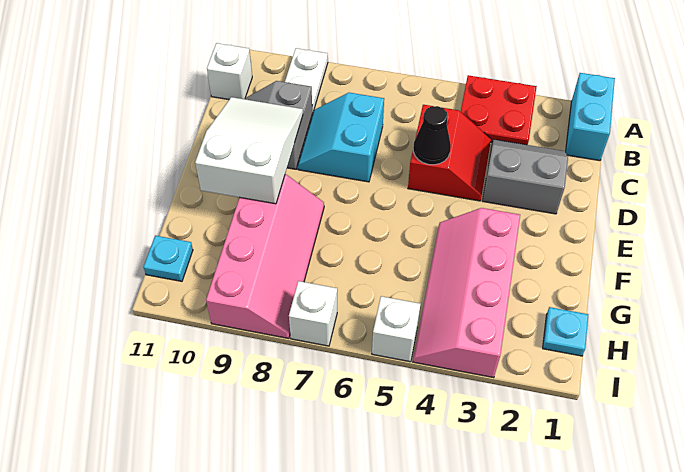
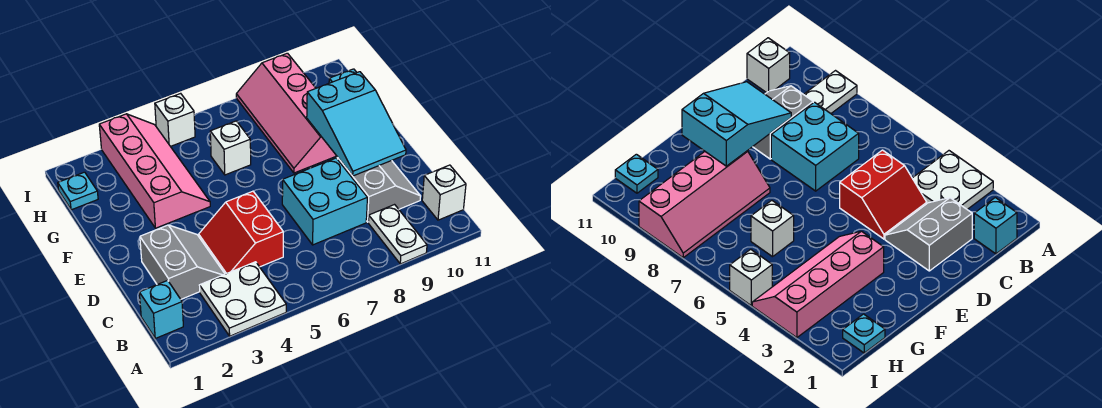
cyan brick A1:B1 level 1 -> cyan brick B1 level 1
red plate A3:B4 level 1 -> white plate A3:B4 level 1
grey slope C2:D3 level 1 top D -> grey slope C2:D3 level 1 top 2
cyan slope C7:D8 level 1 top 7 -> cyan brick C7:D8 level 1
black cone D5 level 2 -> none
white slope D9:F10 level 2 top F -> cyan slope D9:F10 level 2 top F
white brick I7 level 1 -> white brick G6 level 1

